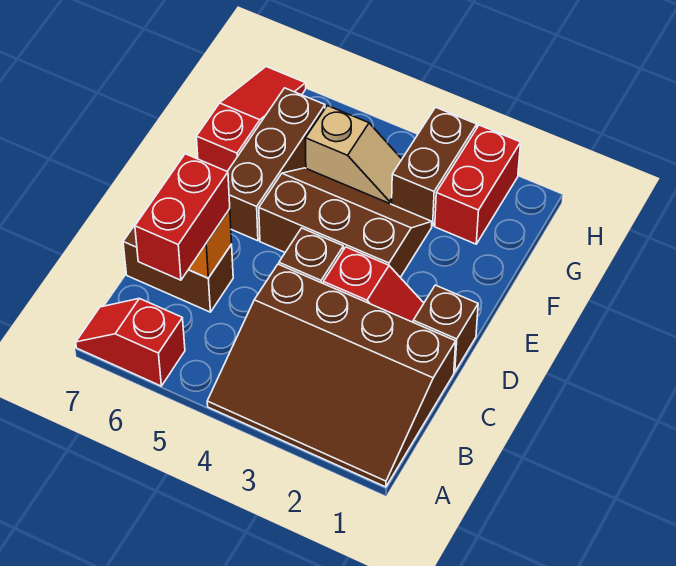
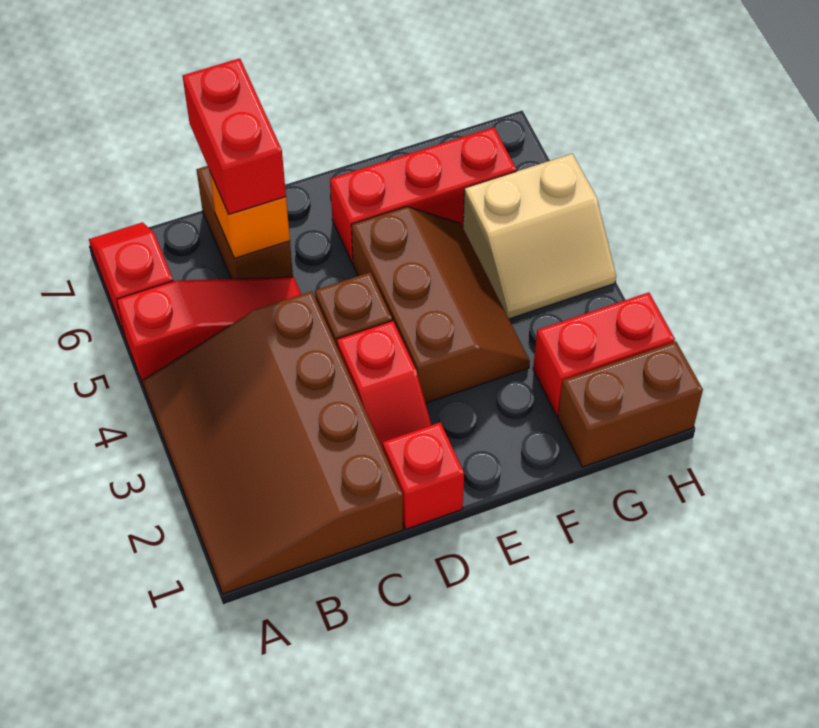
red brick B6:C6 level 3 -> red brick C6:C7 level 3
brown brick D1 level 1 -> red brick D1 level 1
brown brick E6:G6 level 1 -> red brick E6:G6 level 1
red slope F7:H7 level 1 top F -> red slope A5:C5 level 1 top A
brown brick G3:H3 level 1 -> brown brick G1:H1 level 1
tan slope G4:G5 level 1 top 5 -> tan slope G4:H5 level 1 top 5

